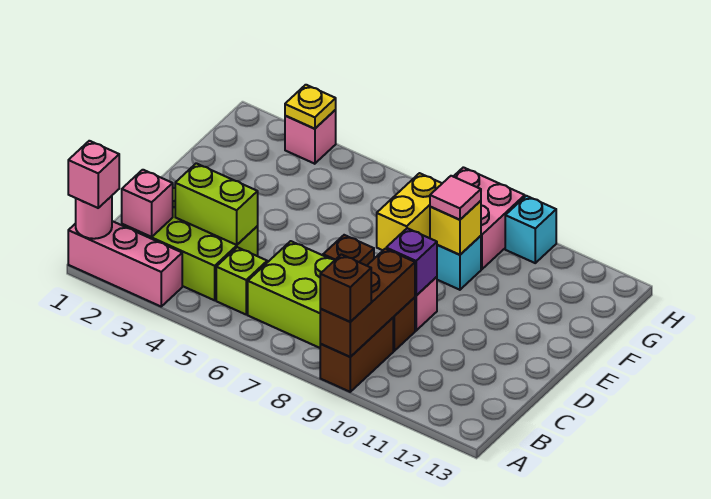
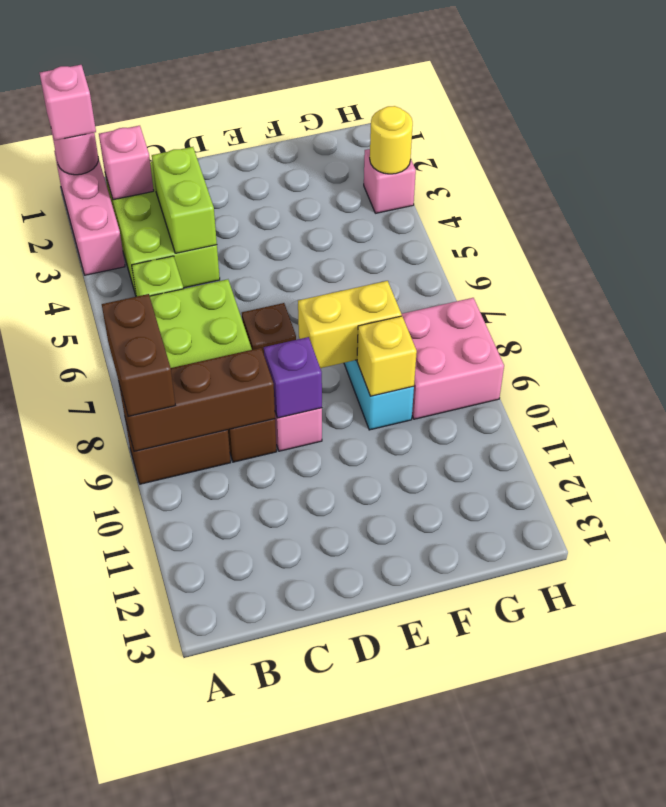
brown brick A9 level 3 -> brown brick A8:A9 level 3
pink tile F9 level 3 -> none
yellow plate H3 level 2 -> yellow round brick H3 level 2
cyan brick H10 level 1 -> none

